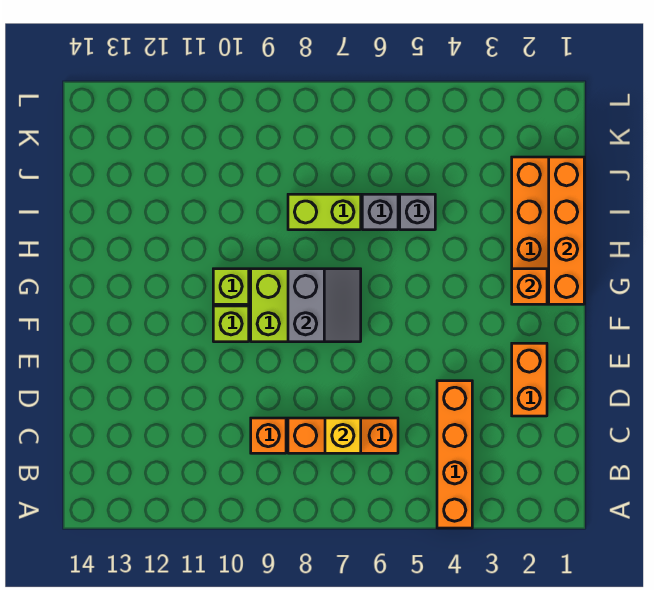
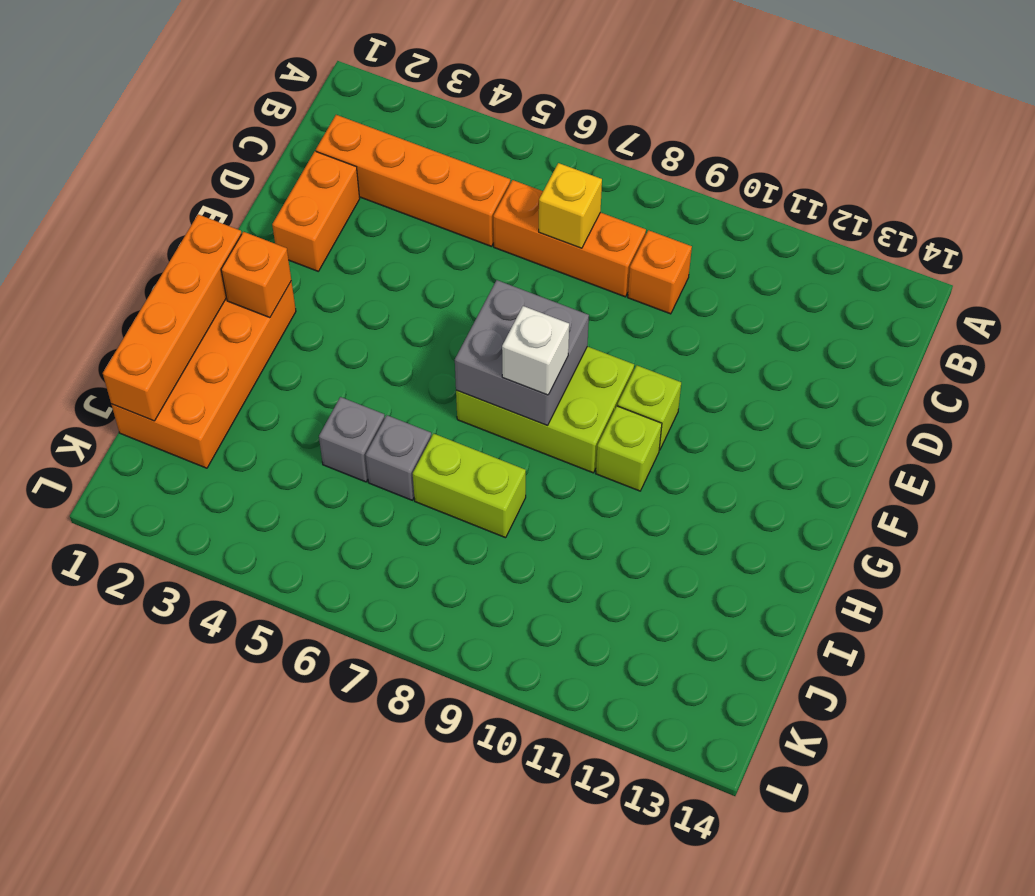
orange brick A4:D4 level 1 -> orange brick C2:C5 level 1
grey slope F7:G8 level 2 top 8 -> grey brick F7:G8 level 2
none -> white brick G8 level 3

